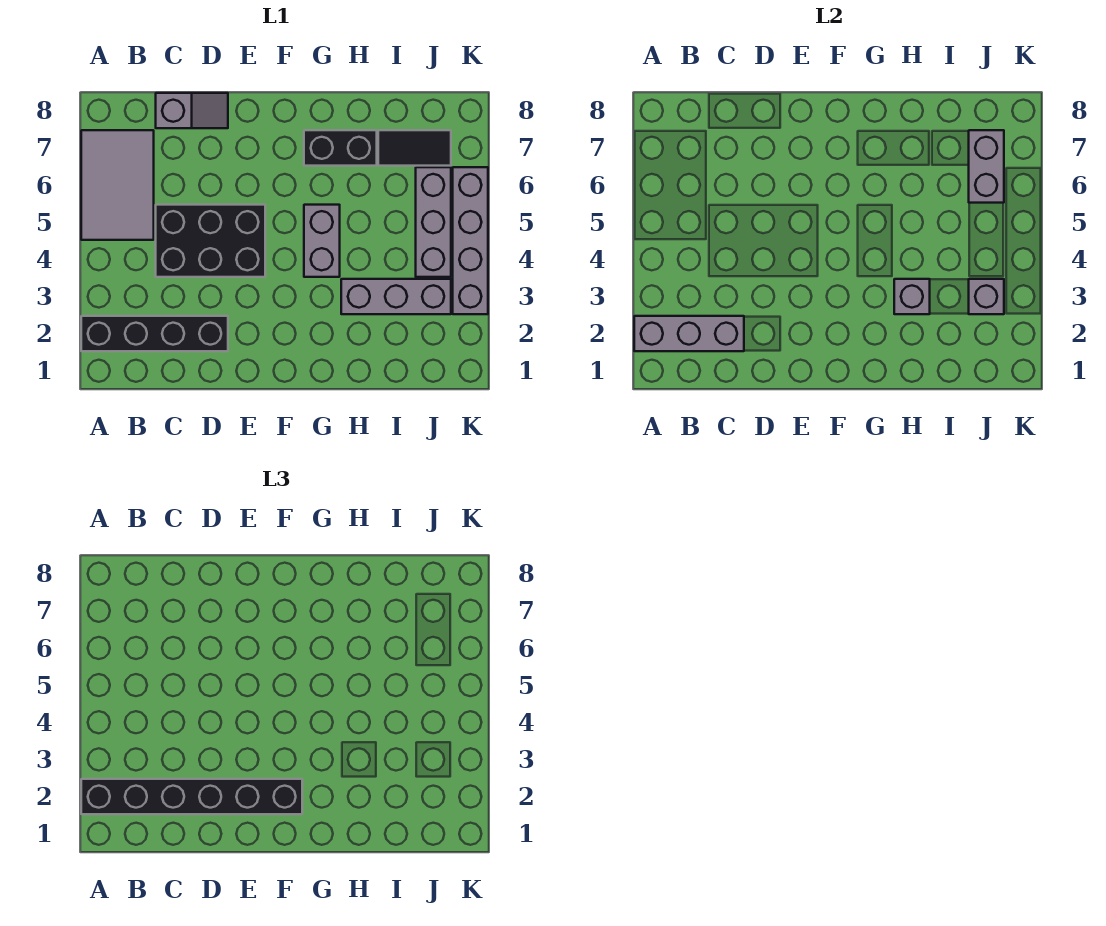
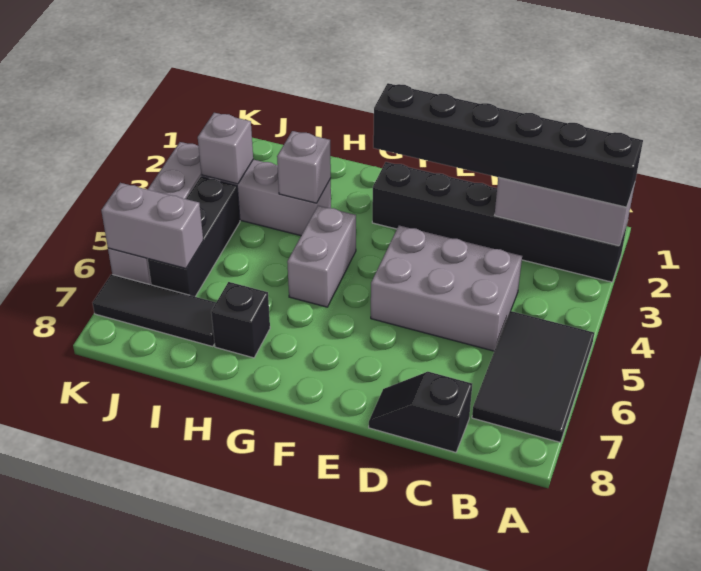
black brick A2:D2 level 1 -> black brick A2:F2 level 1
grey tile A5:B7 level 1 -> black tile A5:B7 level 1
black brick C4:E5 level 1 -> grey brick C4:E5 level 1
grey slope C8:D8 level 1 top C -> black slope C8:D8 level 1 top C
black brick G7:H7 level 1 -> black brick H7 level 1
black tile I7:J7 level 1 -> black tile I7:K7 level 1
grey brick J4:J6 level 1 -> black brick J4:J6 level 1
grey brick J6:J7 level 2 -> grey brick J6:K6 level 2

